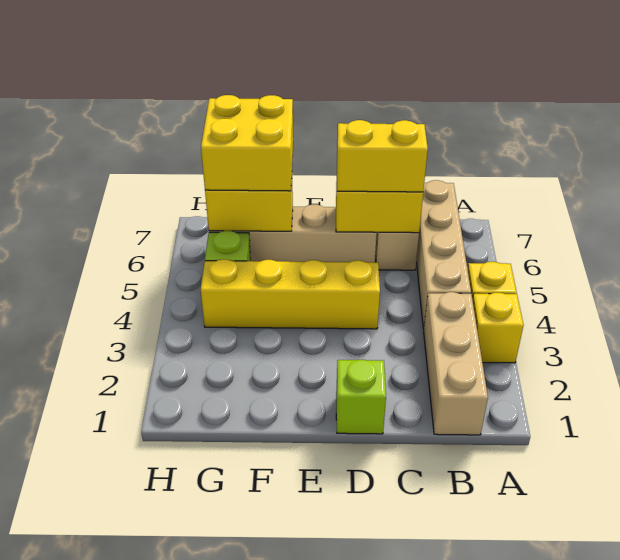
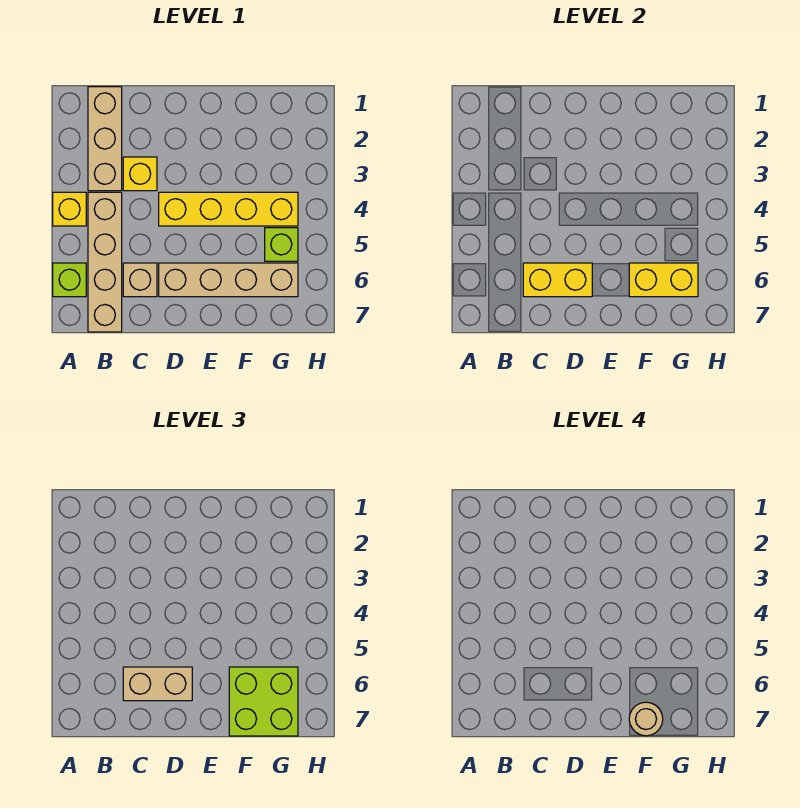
yellow brick A3 level 1 -> yellow brick C3 level 1
yellow brick C6:D6 level 3 -> tan brick C6:D6 level 3
lime brick D1 level 1 -> lime brick A6 level 1
yellow brick F6:G7 level 3 -> lime brick F6:G7 level 3
none -> tan round brick F7 level 4

